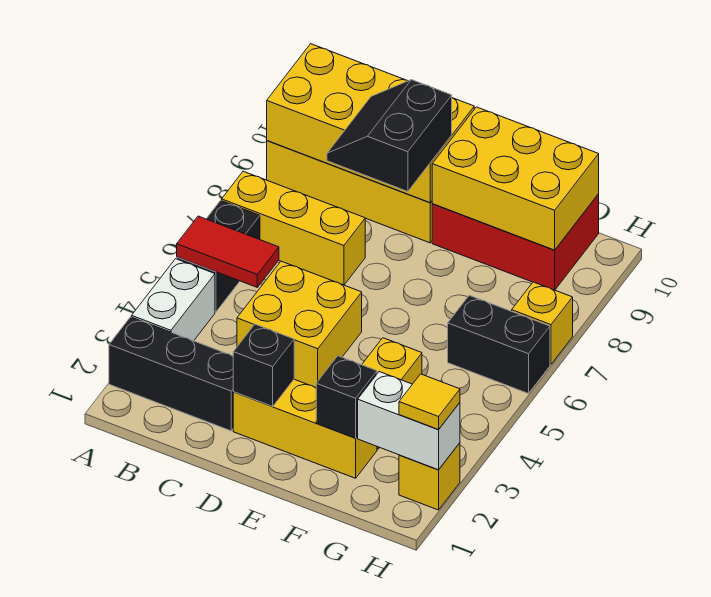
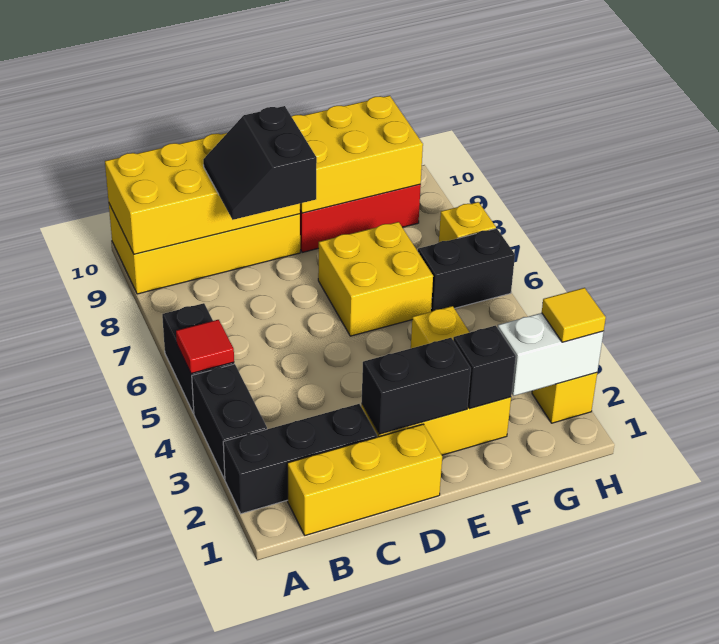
white brick A3:A4 level 1 -> black brick A3:A4 level 1
red tile A5:B5 level 2 -> red tile A5 level 2
yellow brick A7:C7 level 1 -> yellow brick B1:D1 level 1
yellow brick C4:D5 level 1 -> yellow brick E6:F7 level 1
black brick D2 level 2 -> black brick D2:E2 level 2

